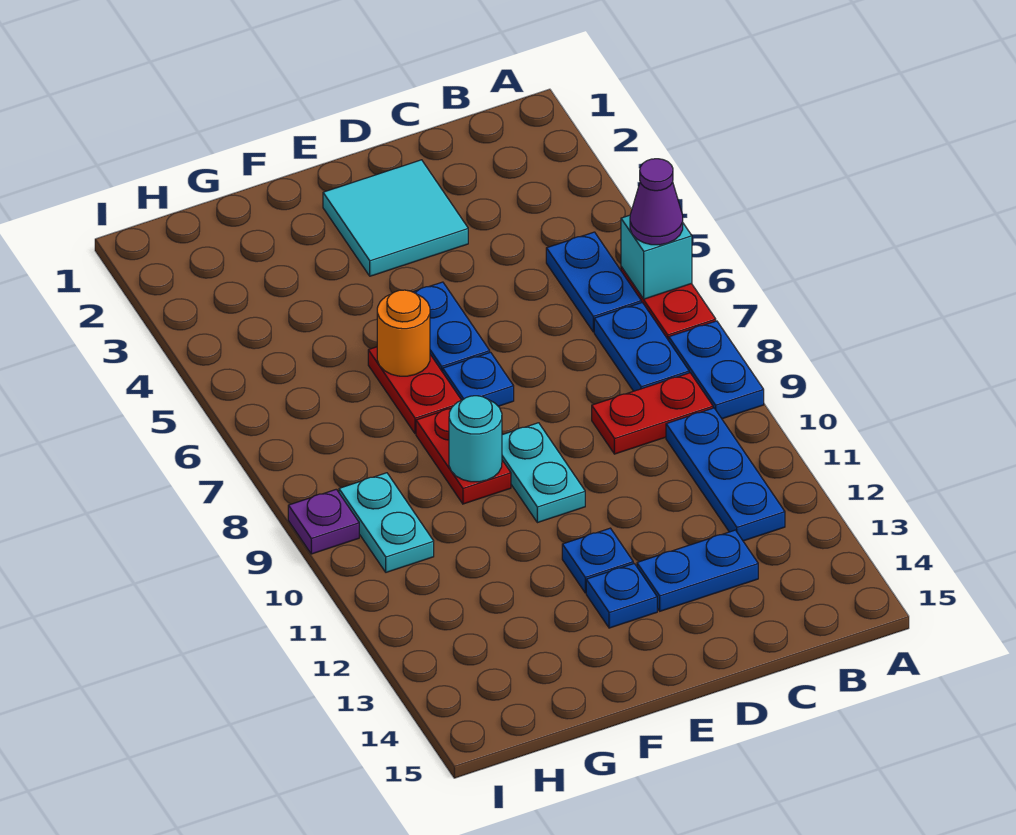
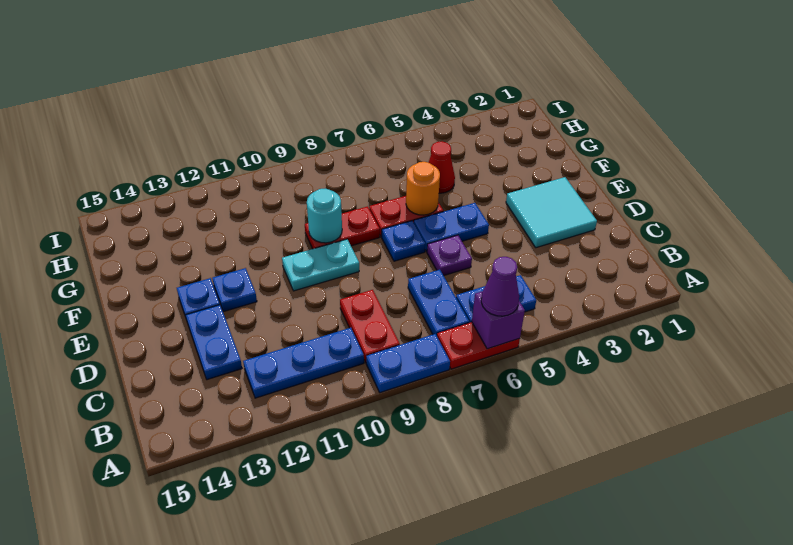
cyan brick A6 level 2 -> purple brick A6 level 2
blue plate B7:B8 level 1 -> blue plate B7:C7 level 1
none -> red cone G5 level 1
cyan plate H9:H10 level 1 -> none
purple plate I9 level 1 -> purple plate D6 level 1

